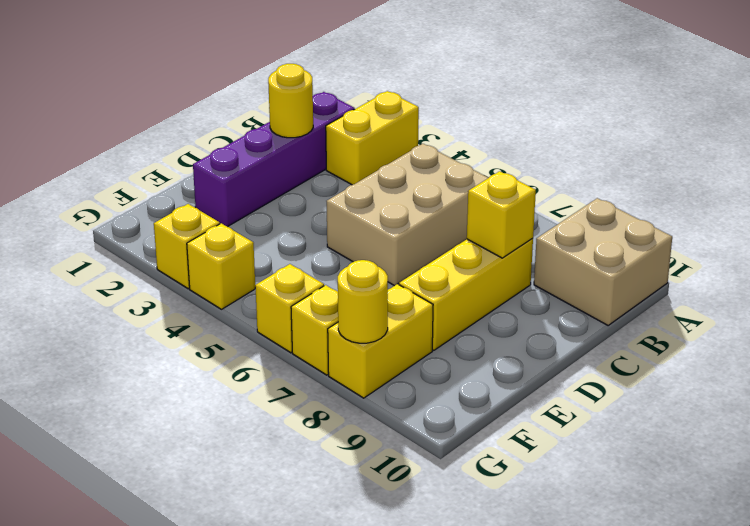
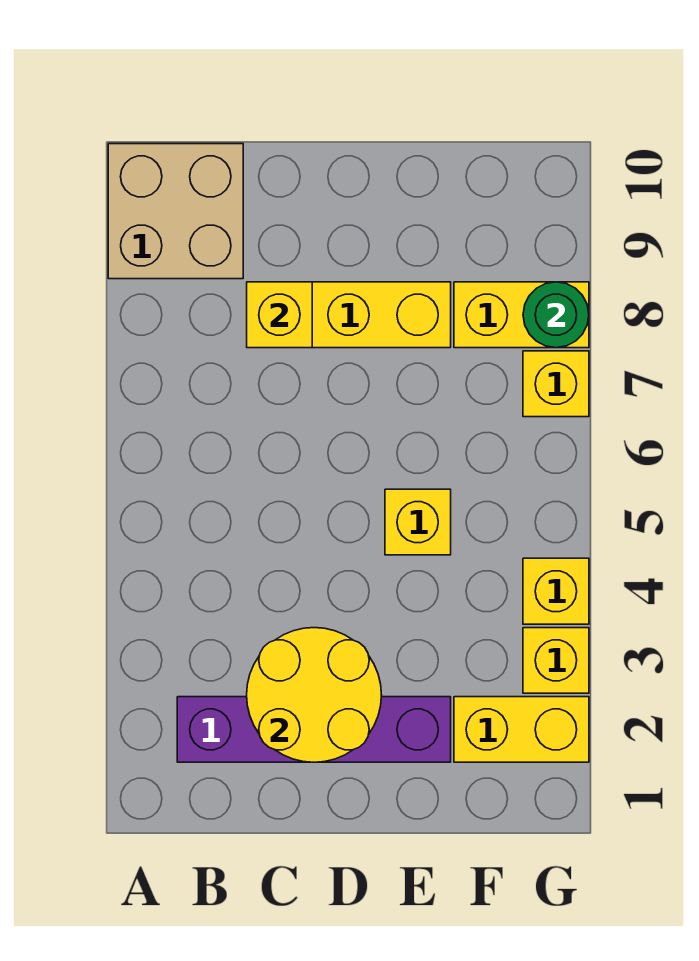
yellow brick A3:B3 level 1 -> yellow brick F2:G2 level 1
tan brick B5:D6 level 1 -> none
yellow round brick C2 level 2 -> yellow round brick C2:D3 level 2
yellow brick G6 level 1 -> yellow brick E5 level 1
yellow round brick G8 level 2 -> green round brick G8 level 2

